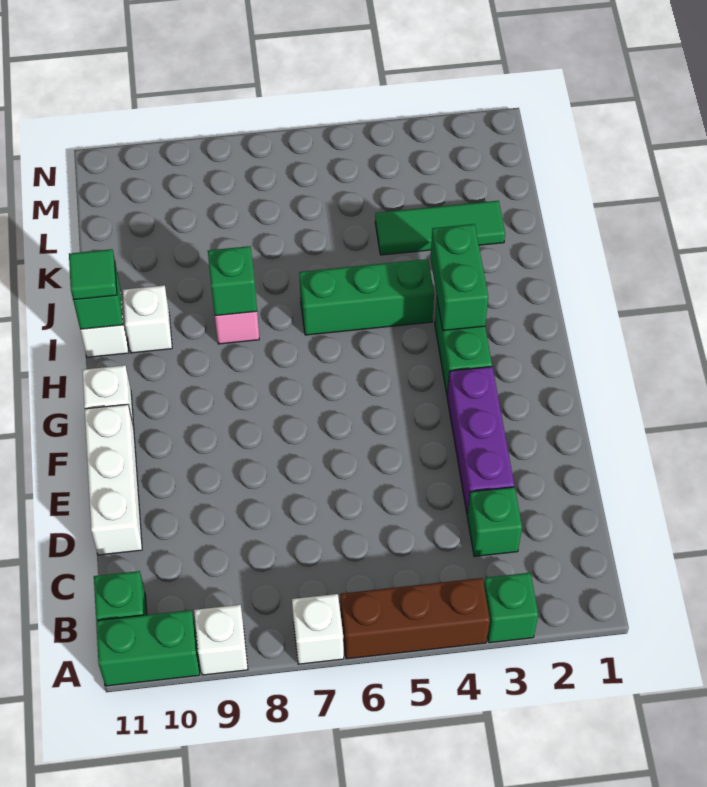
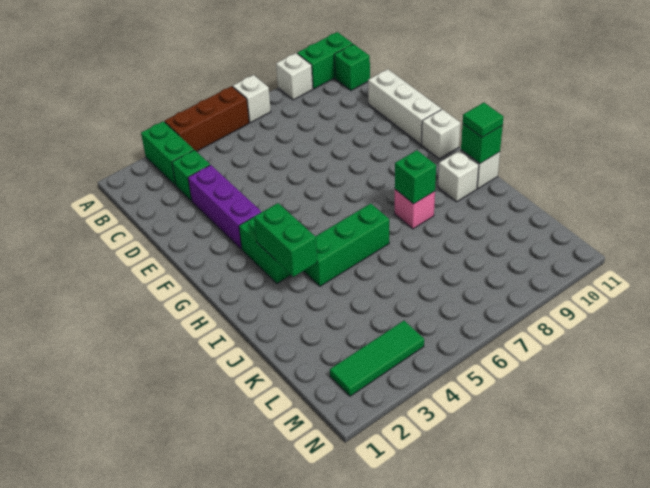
green brick A3 level 1 -> green brick A3:B3 level 1
green tile K2:K4 level 1 -> green tile M2:M4 level 1

